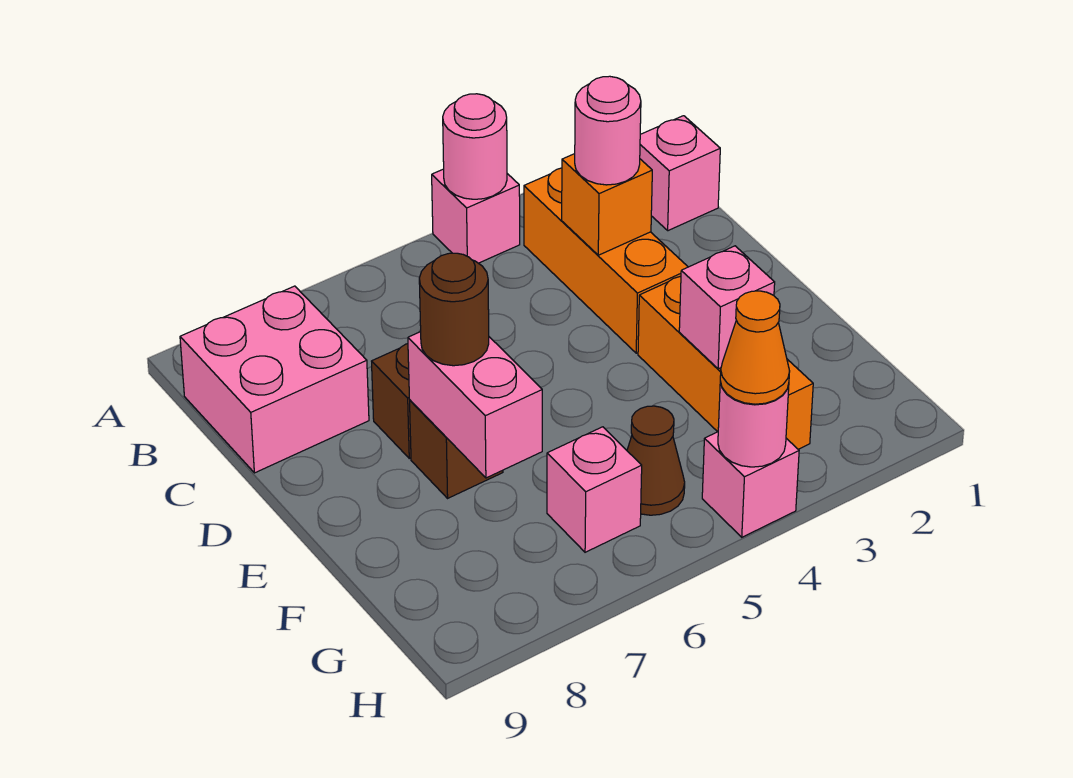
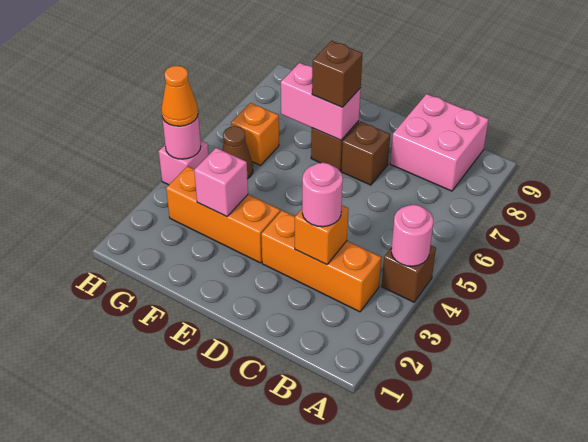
pink brick A4 level 1 -> brown brick A4 level 1
pink brick B1 level 1 -> none
brown round brick E7 level 3 -> brown brick E7 level 3
pink brick G6 level 1 -> orange brick G6 level 1

